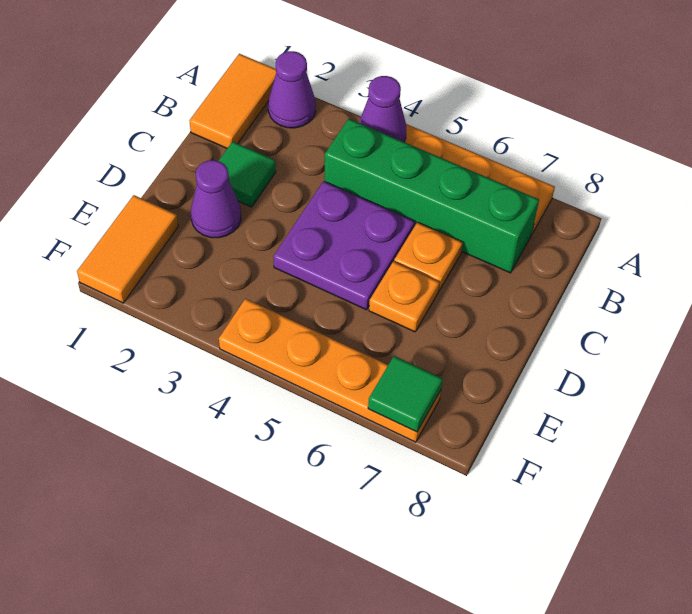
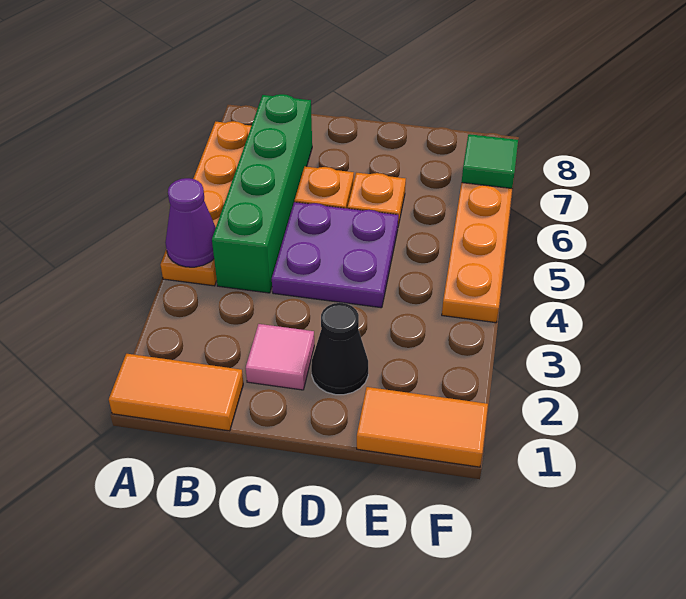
purple cone A2 level 1 -> none
green tile C2 level 1 -> pink tile C2 level 1
purple cone D2 level 1 -> black cone D2 level 1

